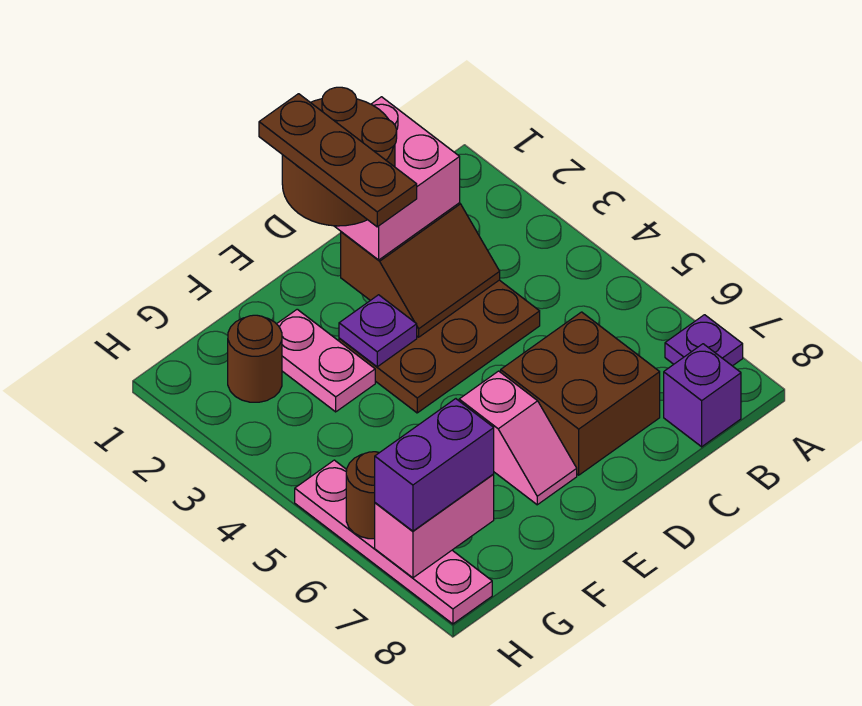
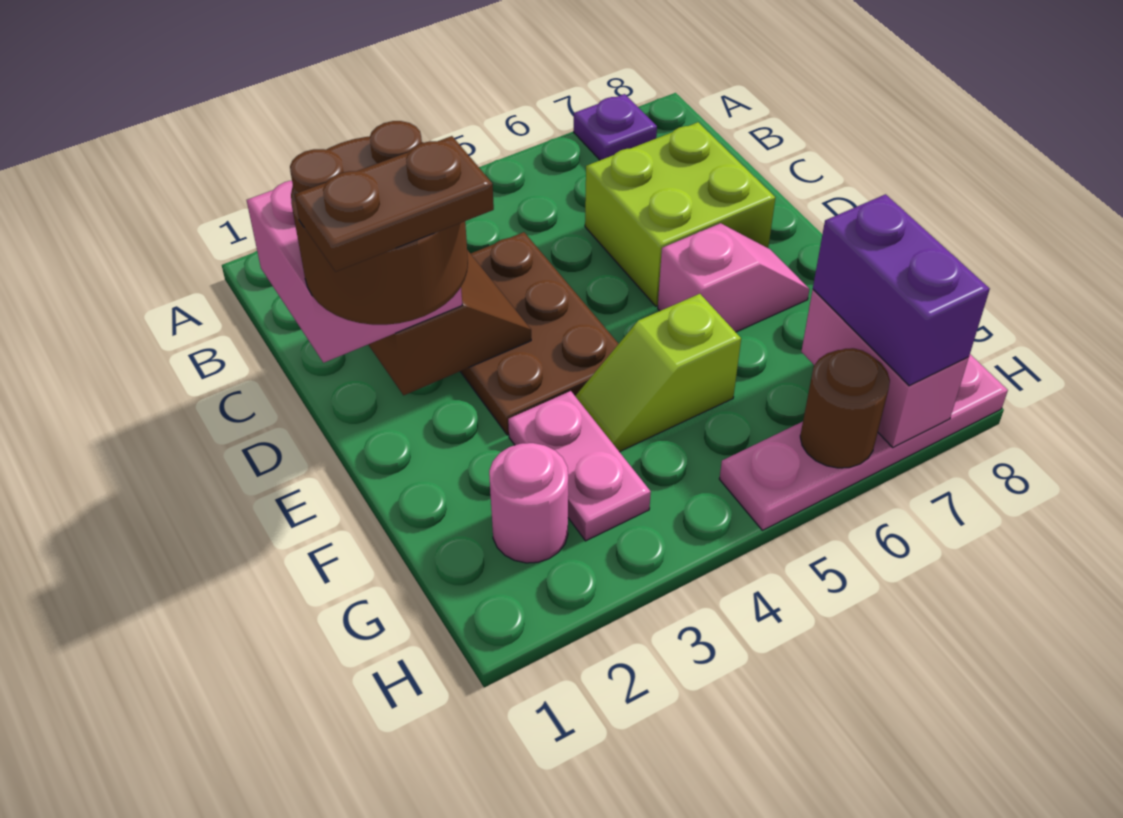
purple brick B8 level 1 -> none
brown brick C6:D7 level 1 -> lime brick C6:D7 level 1
brown plate E1:E3 level 5 -> brown plate E1:E2 level 5
purple plate E3 level 2 -> none
pink plate F2:F3 level 1 -> pink plate F3:G3 level 1
none -> lime slope F4:F5 level 1 top 5
brown round brick G2 level 1 -> pink round brick G2 level 1

